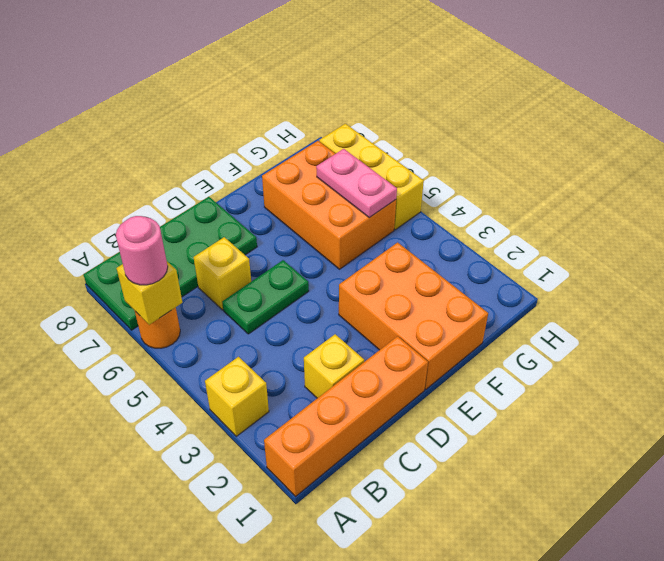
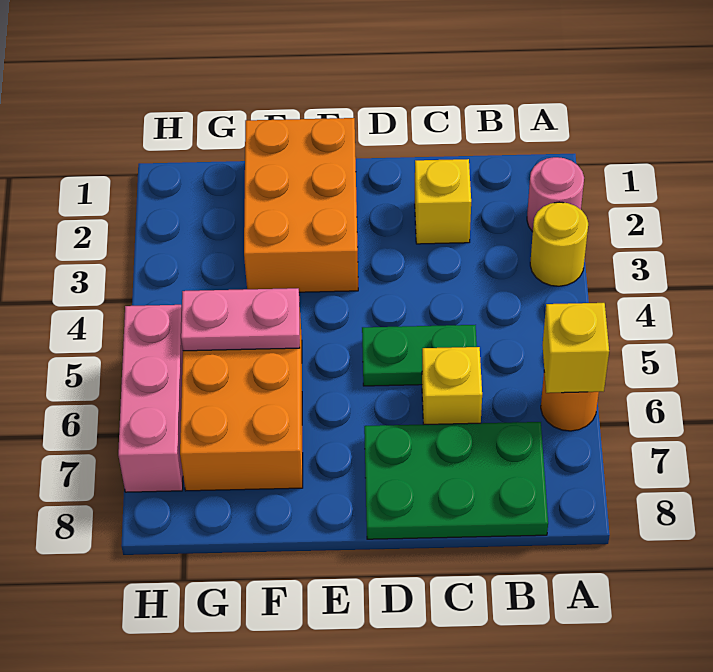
orange brick A1:D1 level 1 -> none
yellow brick A3 level 1 -> yellow round brick A3 level 1
pink round brick A6 level 3 -> pink round brick A2 level 1
green plate A7:D8 level 1 -> green plate B7:D8 level 1
pink plate G5:G6 level 2 -> pink plate F5:G5 level 2
yellow brick H5:H7 level 1 -> pink brick H5:H7 level 1

